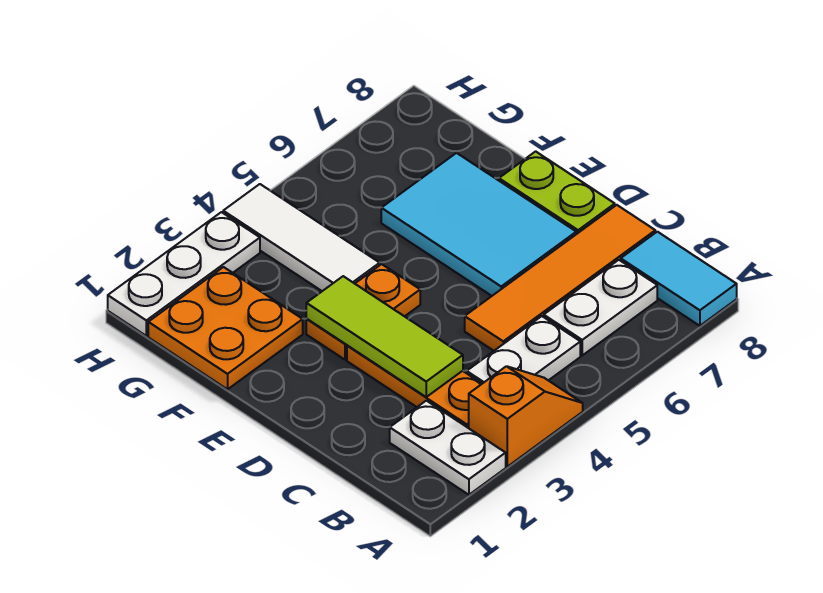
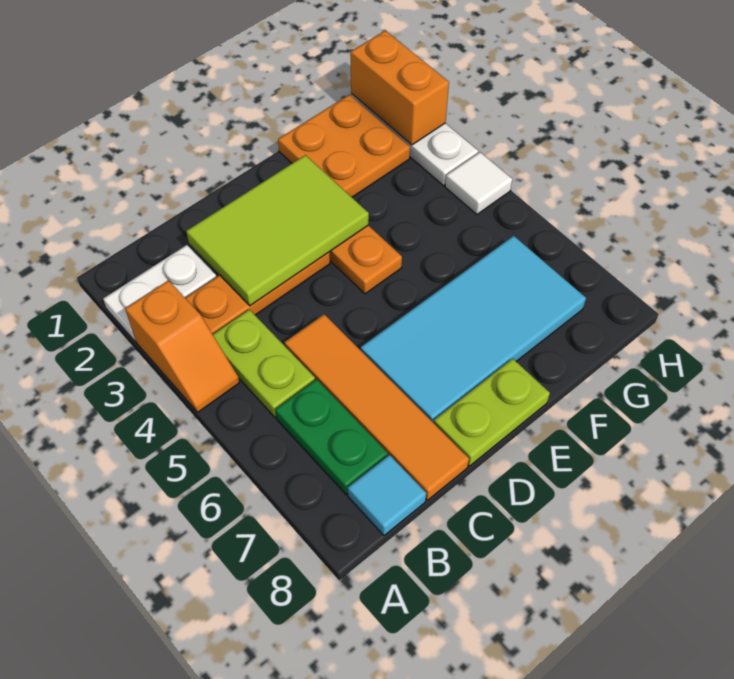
cyan tile A8:B8 level 1 -> cyan tile B8 level 1
white plate B4:B5 level 1 -> lime plate B4:B5 level 1
white plate B6:B7 level 1 -> green plate B6:B7 level 1
lime tile C3:E3 level 2 -> lime tile C2:E3 level 2
cyan tile D6:F7 level 1 -> cyan tile D6:G7 level 1
white tile F4:H4 level 1 -> white tile H4 level 1
none -> orange brick H1:H2 level 2

